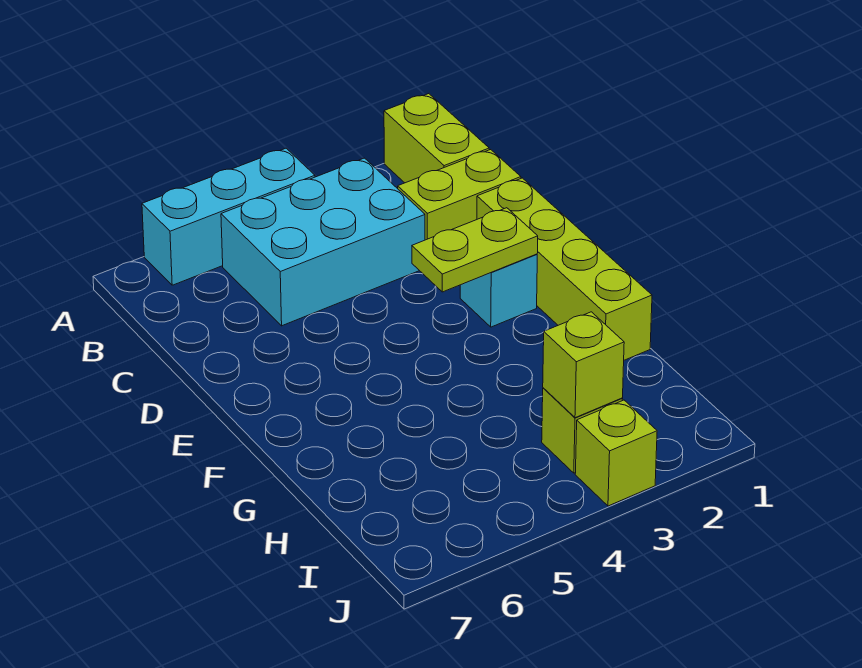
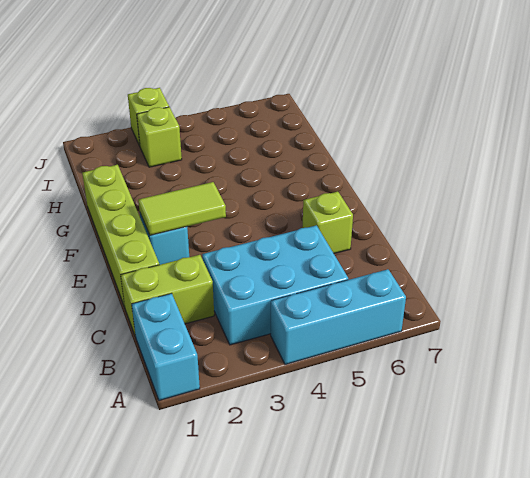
lime brick A1:B1 level 1 -> cyan brick A1:B1 level 1
lime plate E2:E3 level 2 -> lime tile E2:E3 level 2
lime brick I3 level 2 -> lime brick D6 level 1

